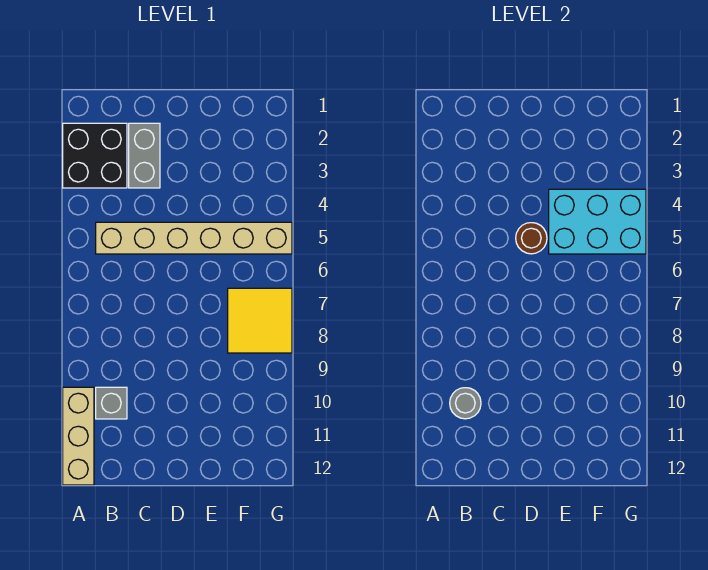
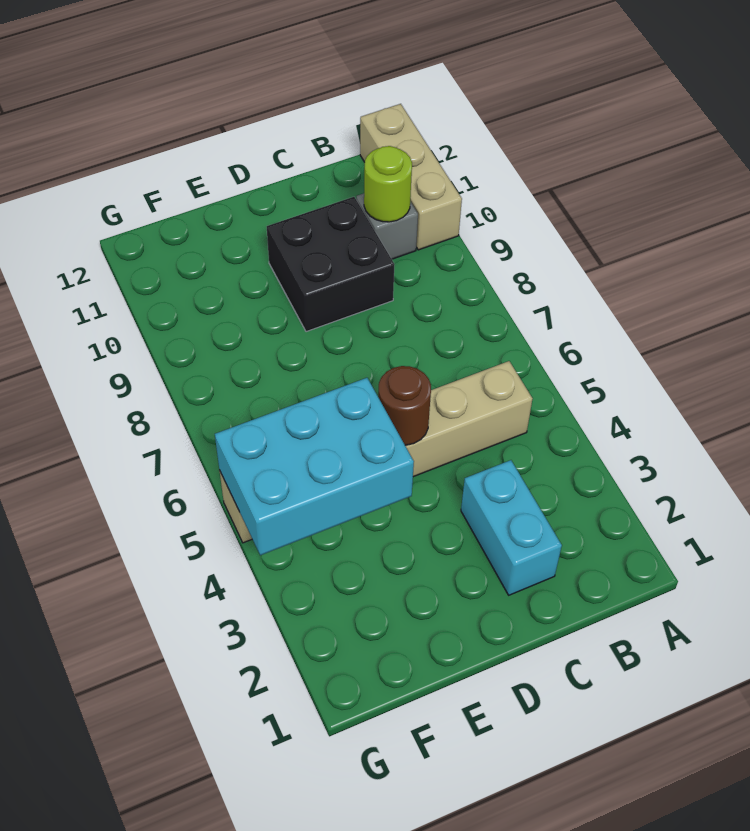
black brick A2:B3 level 1 -> black brick C9:D10 level 1
grey round brick B10 level 2 -> lime round brick B10 level 2
grey brick C2:C3 level 1 -> cyan brick C2:C3 level 1
yellow tile F7:G8 level 1 -> none

